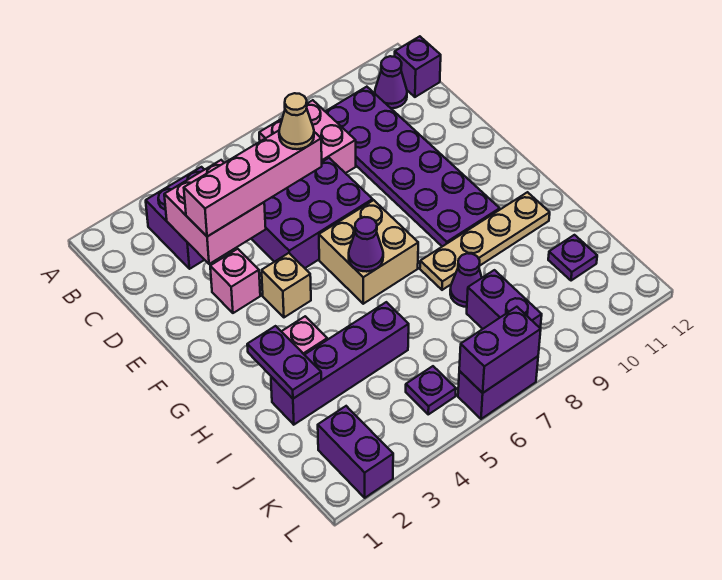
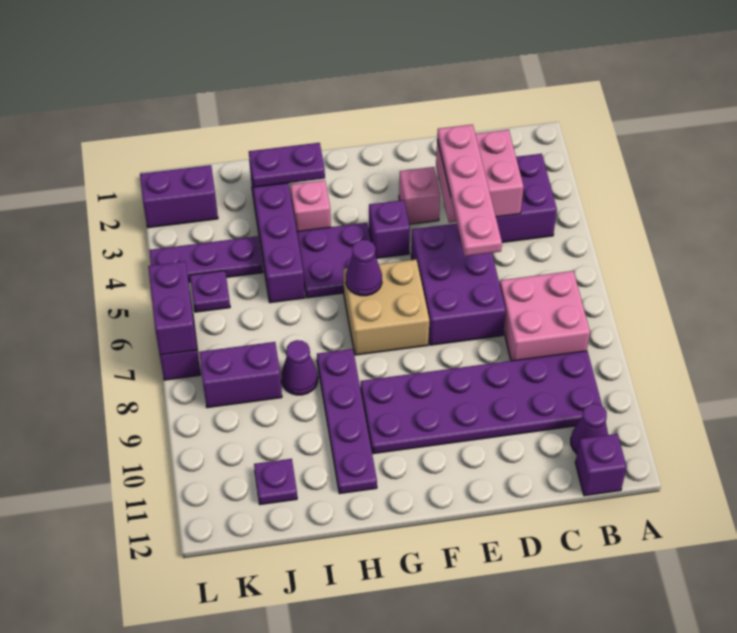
pink brick D3:D6 level 3 -> pink plate D3:D6 level 3
tan cone D6 level 4 -> none
tan brick F4 level 1 -> purple brick F4 level 1
none -> purple plate G4:H5 level 1
tan plate H8:H11 level 1 -> purple plate H8:H11 level 1
none -> purple plate J4:L4 level 1

